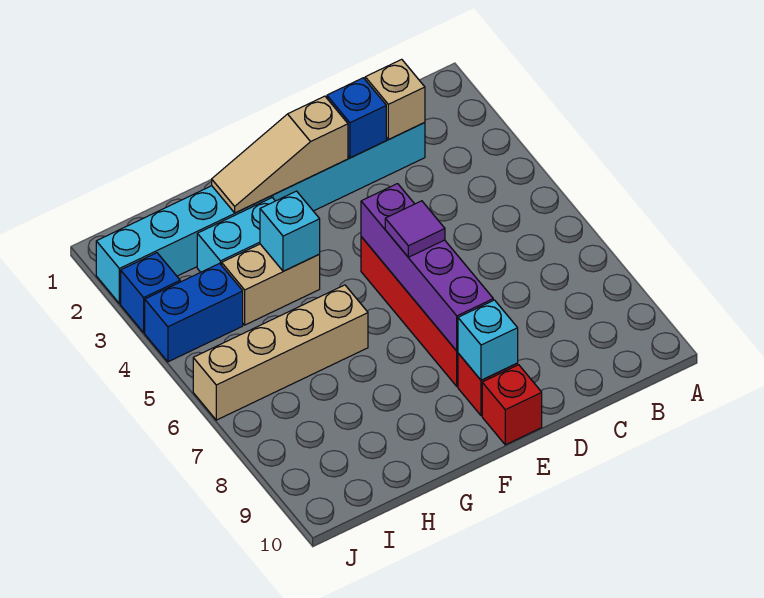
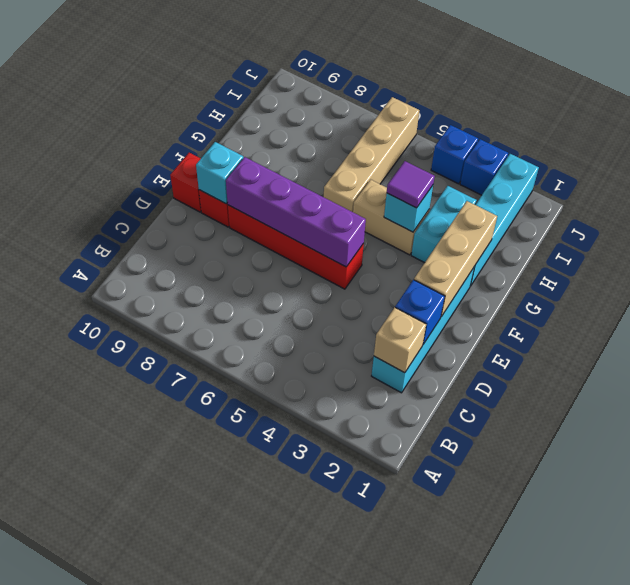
tan slope E2:G2 level 2 top E -> tan brick E2:G2 level 2
purple tile E6 level 3 -> purple tile G4 level 3
tan brick G4:H4 level 1 -> tan brick G4:G5 level 1
blue brick I4:J4 level 1 -> blue brick J4 level 1

